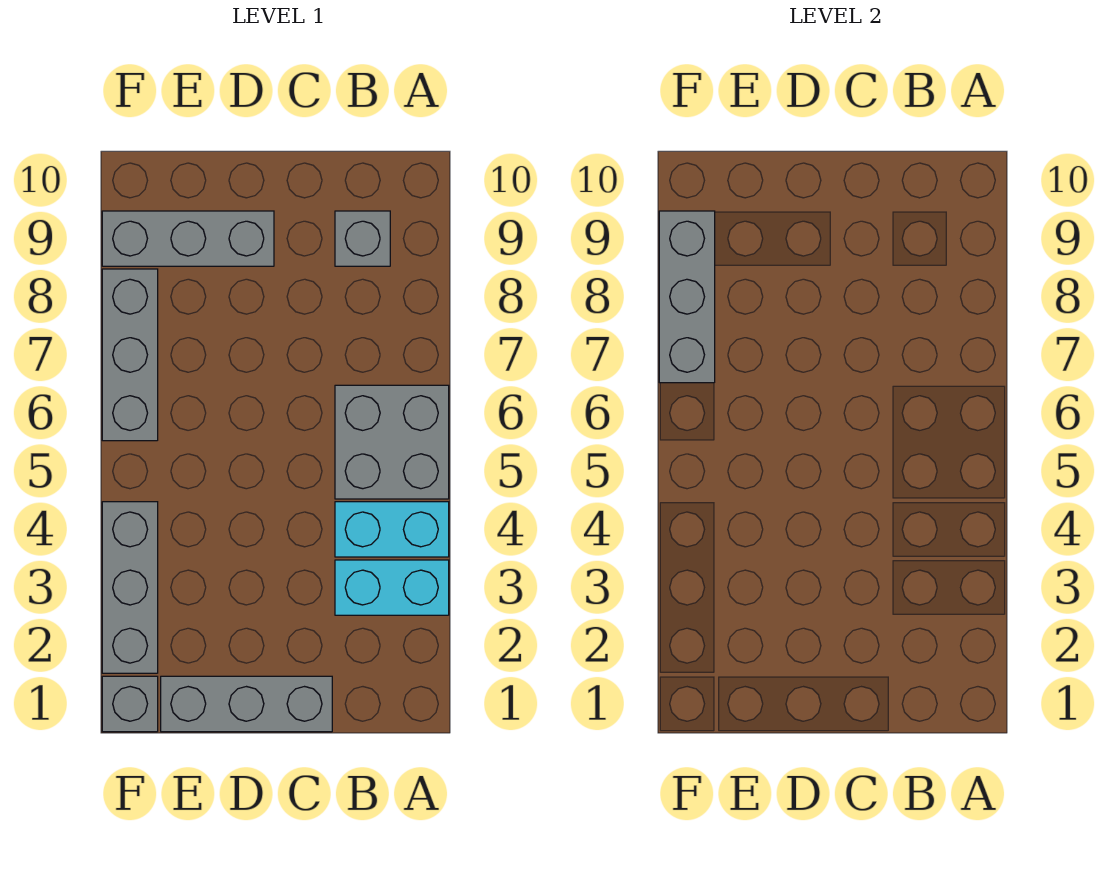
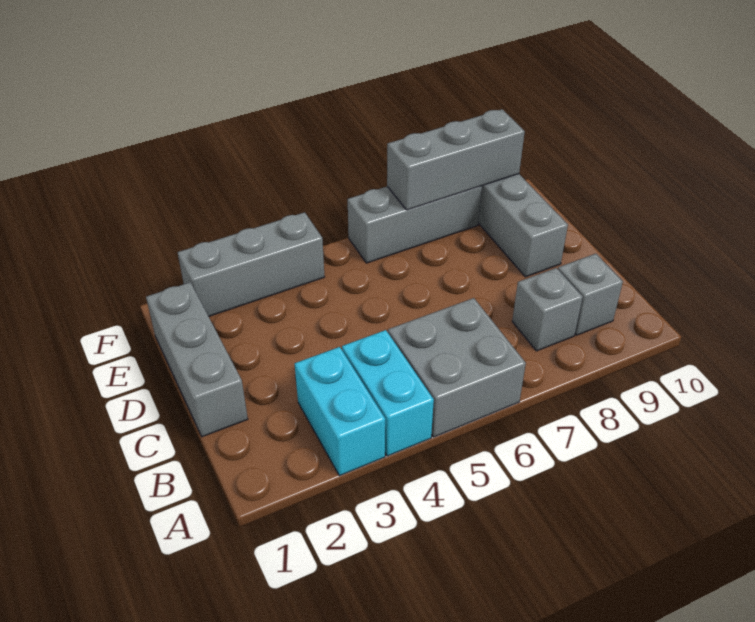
grey brick F1 level 1 -> grey brick B8 level 1

